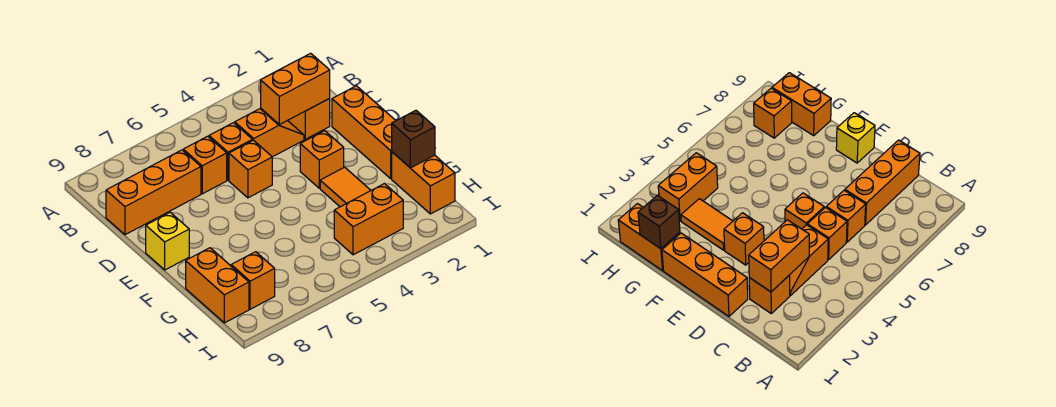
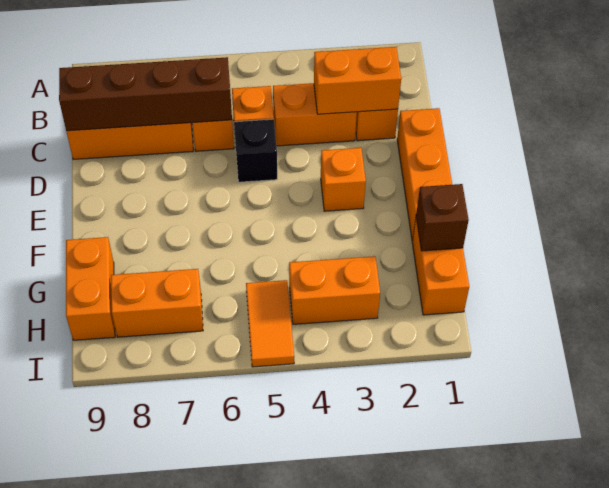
orange slope C3:C4 level 1 top 4 -> orange brick C3:C4 level 1
none -> brown brick C6:C9 level 2
orange brick D5 level 1 -> black brick D5 level 1
yellow brick E9 level 1 -> none
orange tile F3:G3 level 1 -> orange tile H5:I5 level 1
orange brick H8 level 1 -> orange brick H7:H8 level 1

